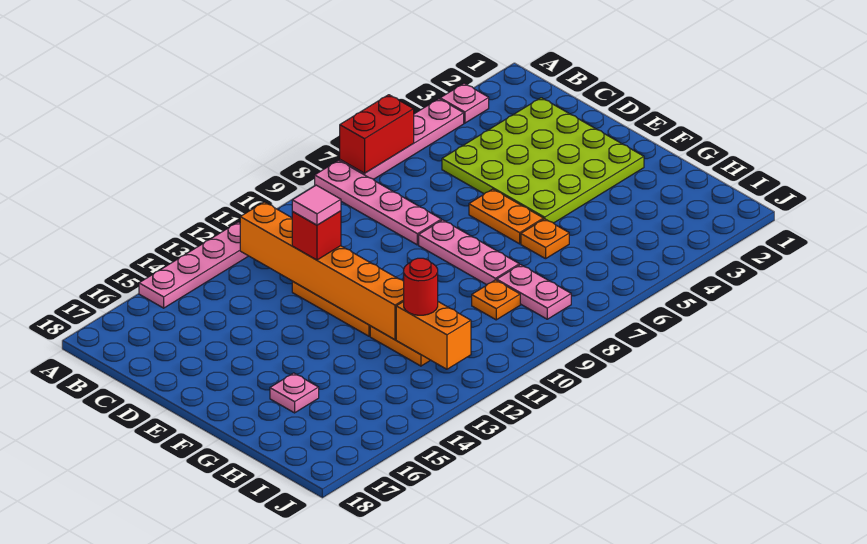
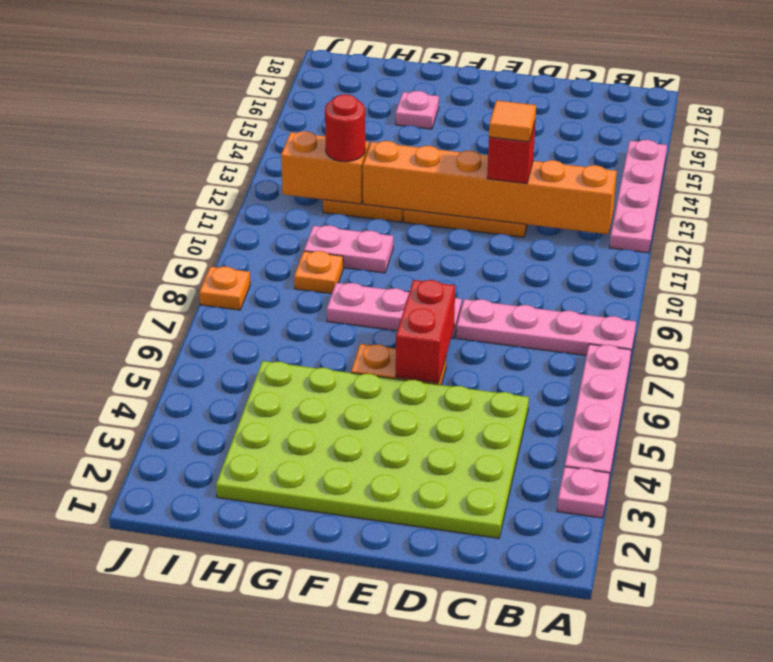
red brick A6:A7 level 2 -> red brick E6:E7 level 2
lime plate C2:F5 level 1 -> lime plate C2:H5 level 1
pink tile D12 level 4 -> orange tile D12 level 4
orange plate G6 level 1 -> orange plate J8 level 1
pink plate H8:I8 level 1 -> pink plate G10:H10 level 1

